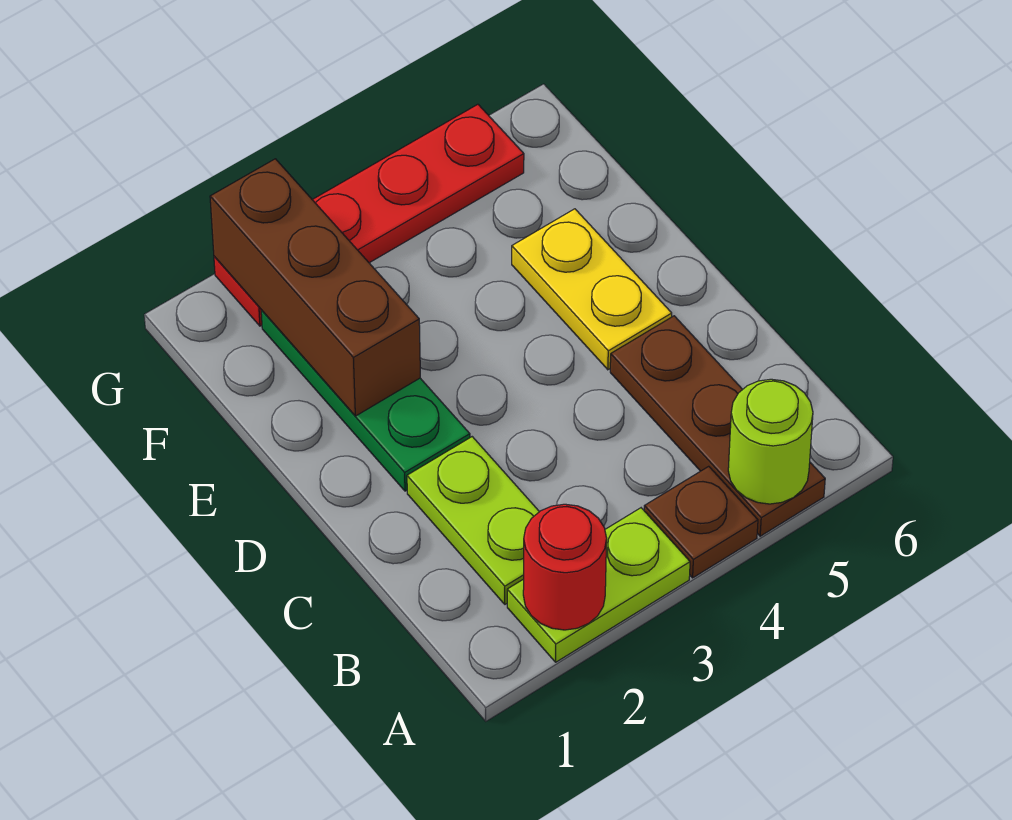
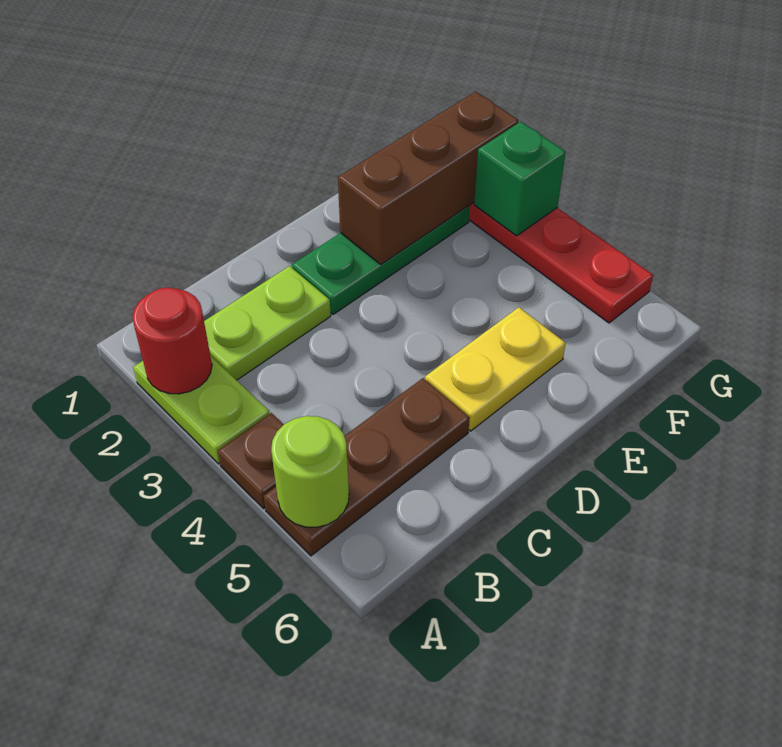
none -> green brick G3 level 2

